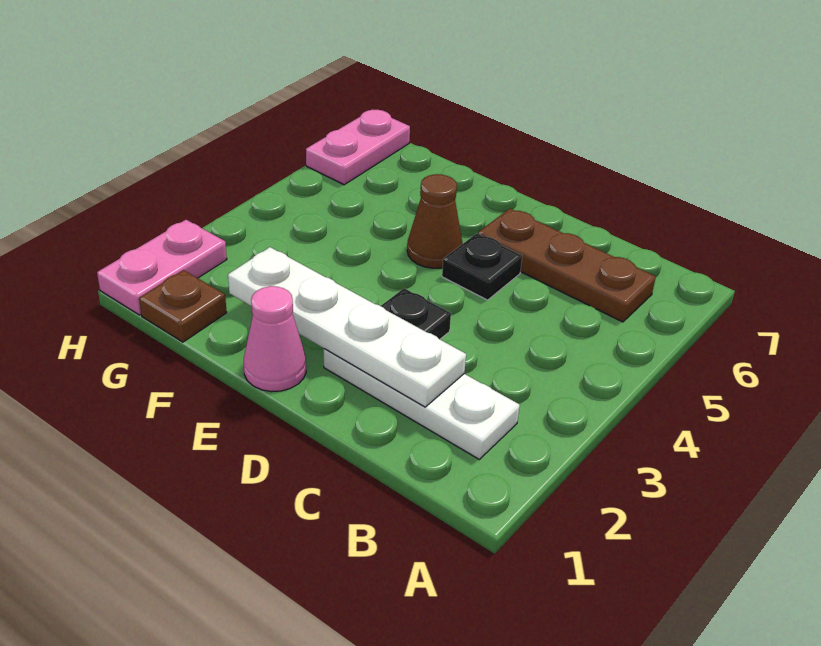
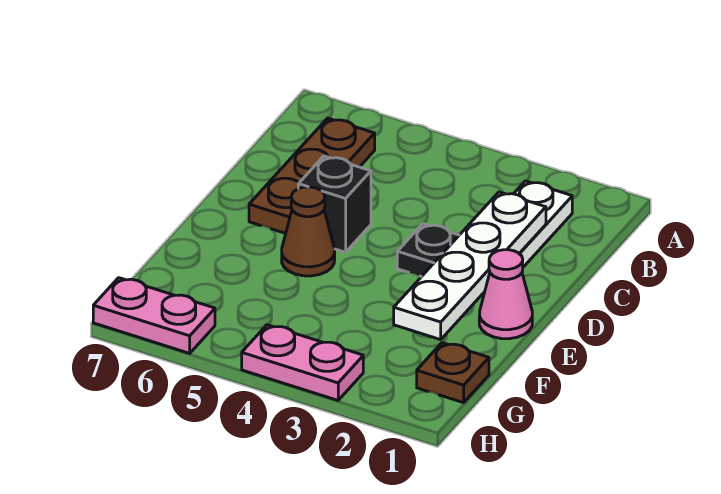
black plate D5 level 1 -> black brick D5 level 1
pink plate H1:H2 level 1 -> pink plate H3:H4 level 1

